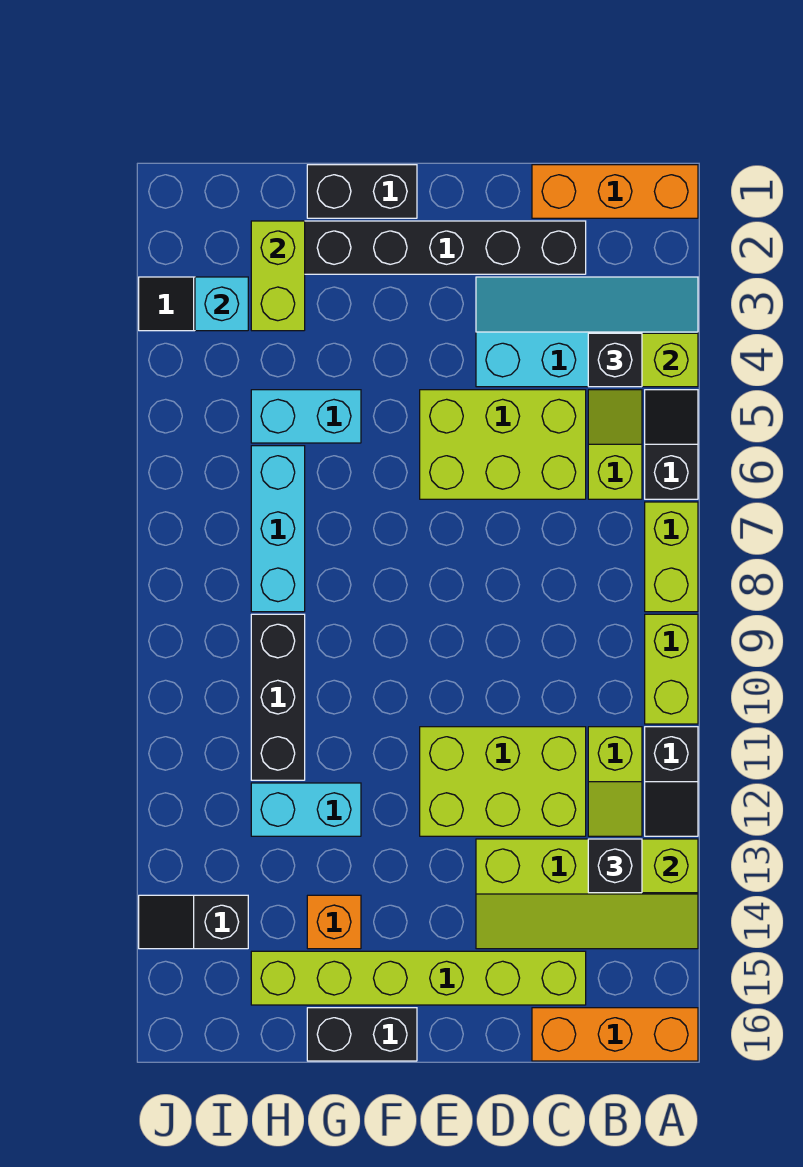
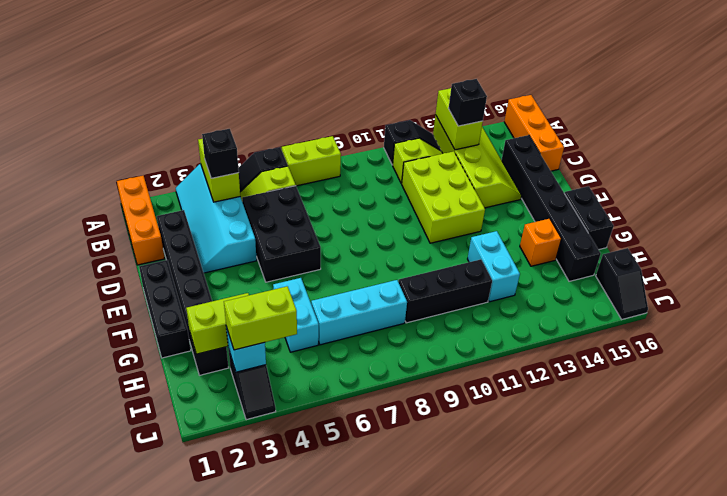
lime brick A9:A10 level 1 -> lime brick I3:I4 level 3
lime brick C5:E6 level 1 -> black brick C5:E6 level 1
lime brick C15:H15 level 1 -> black brick C15:H15 level 1
black brick F1:G1 level 1 -> black brick E1:G1 level 1
black slope I14:J14 level 1 top I -> black slope I16:J16 level 1 top I

